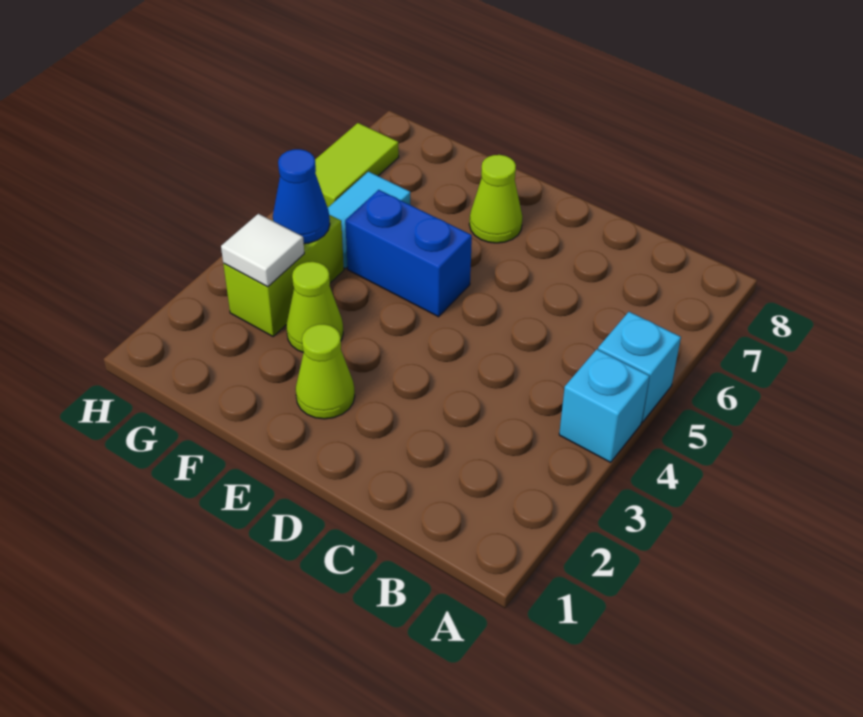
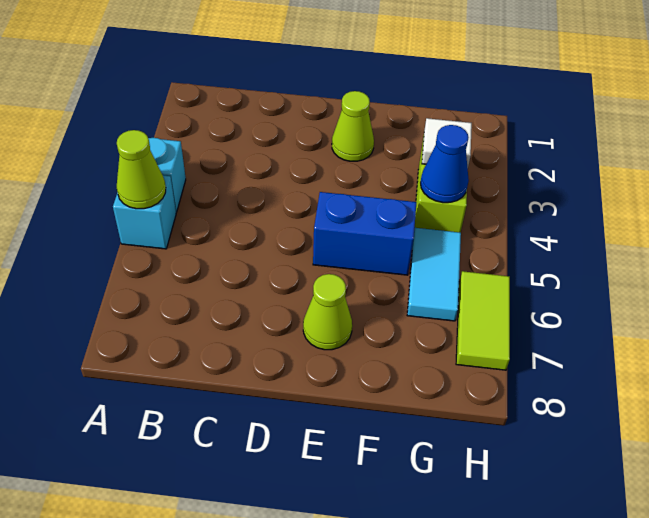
lime cone F3 level 1 -> lime cone A5 level 2

